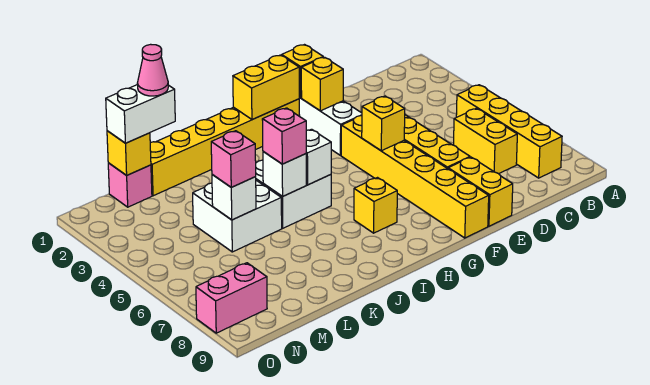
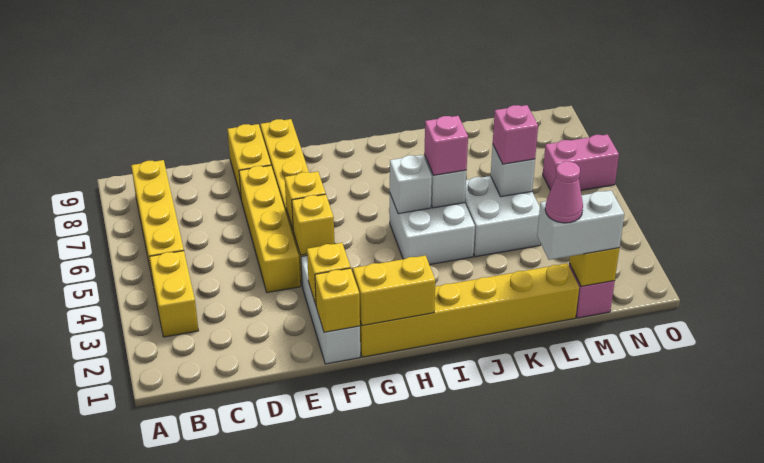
yellow brick C6:C7 level 1 -> yellow brick B3:B4 level 1
yellow brick H7 level 1 -> yellow brick F4 level 2
pink brick N8:O8 level 1 -> pink brick N6:O6 level 1

